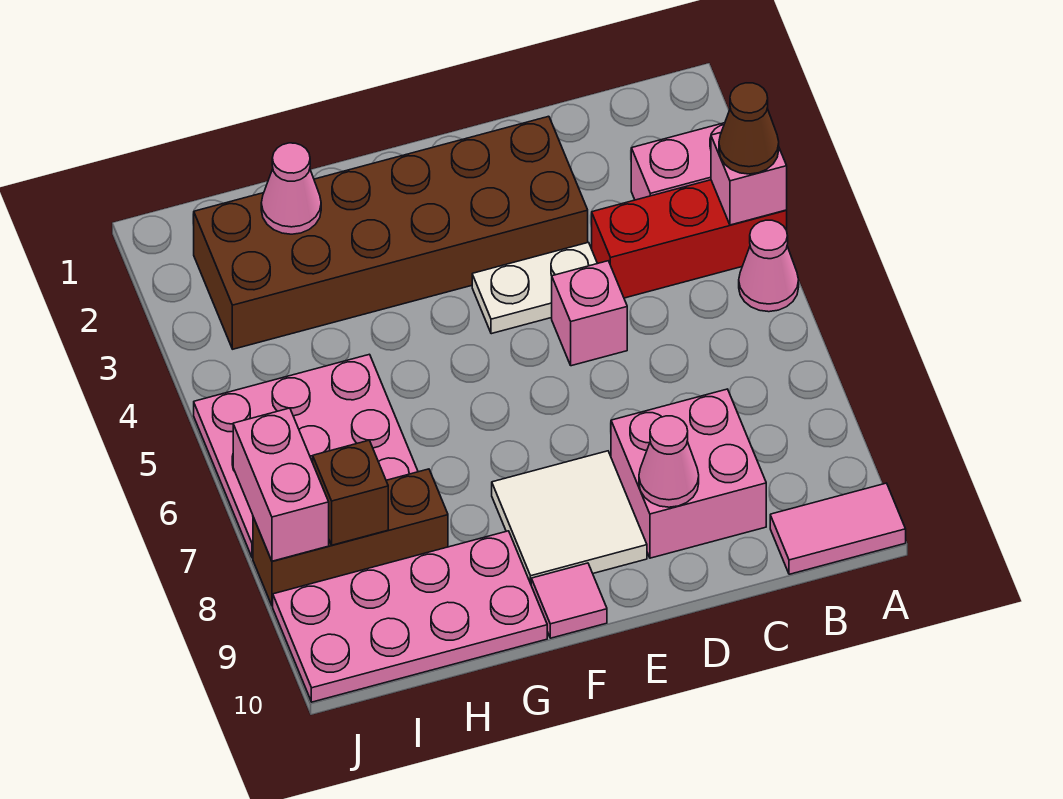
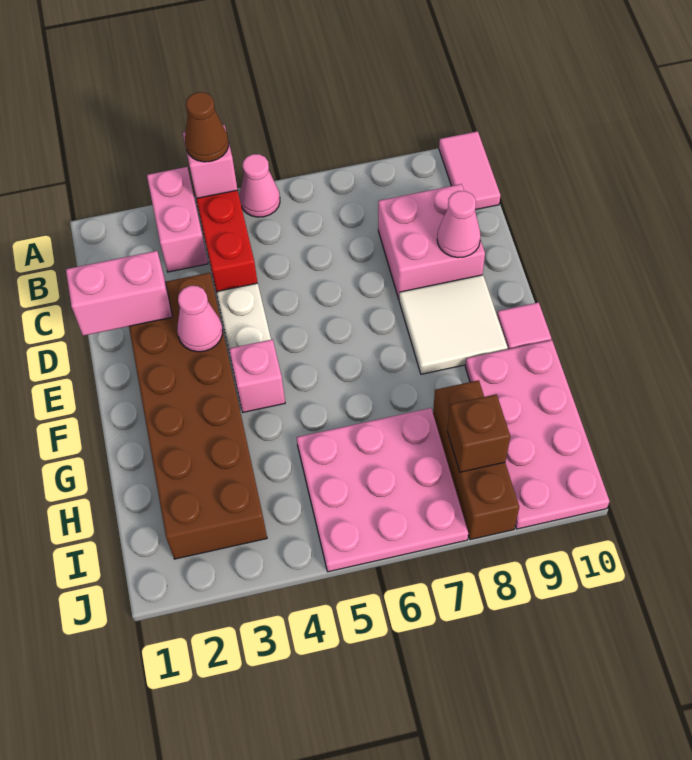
pink brick D5 level 1 -> pink brick F4 level 1
pink cone H2 level 2 -> pink cone E3 level 2
pink brick J7:J8 level 2 -> pink brick D1:D2 level 2

